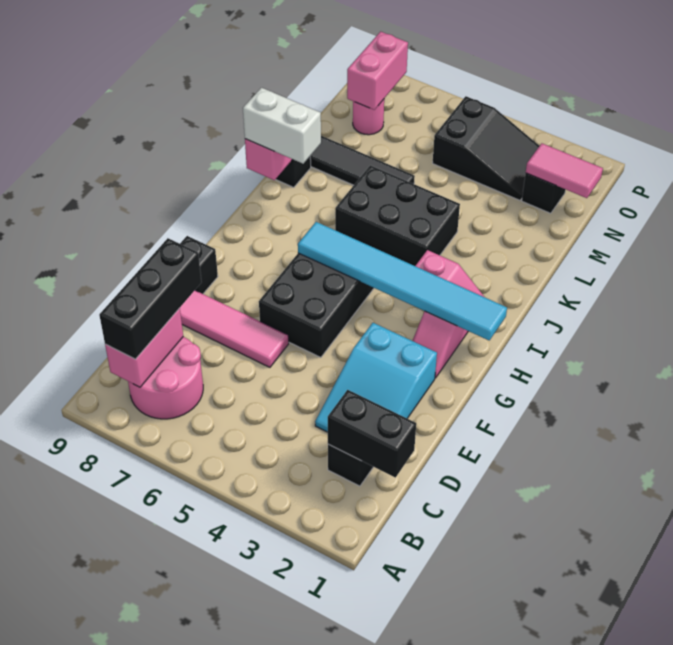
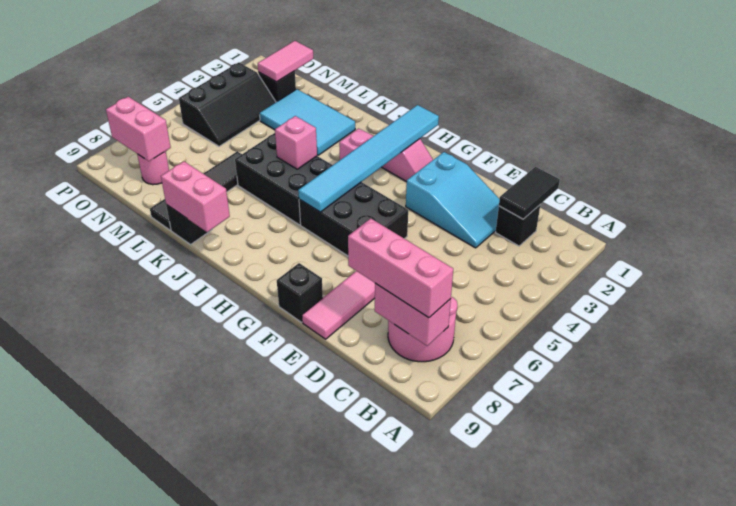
black brick B8:D8 level 3 -> pink brick B8:D8 level 3
black brick C1:C2 level 2 -> black tile C1:C2 level 2
black brick J4:K6 level 1 -> black brick I5:K6 level 1
none -> pink brick J5 level 2
white brick J8:J9 level 3 -> none
none -> cyan tile K2:M3 level 1
black slope N3:O5 level 1 top 5 -> black slope N3:O5 level 1 top O

